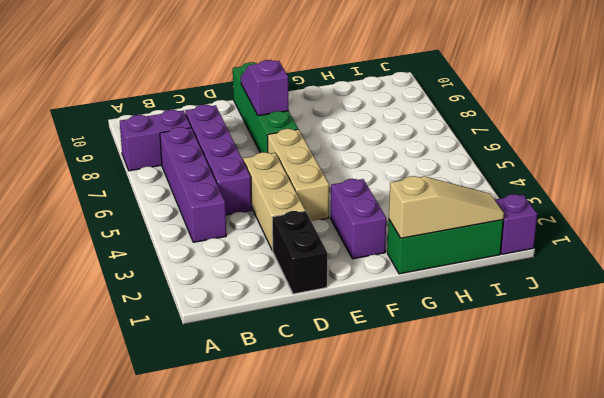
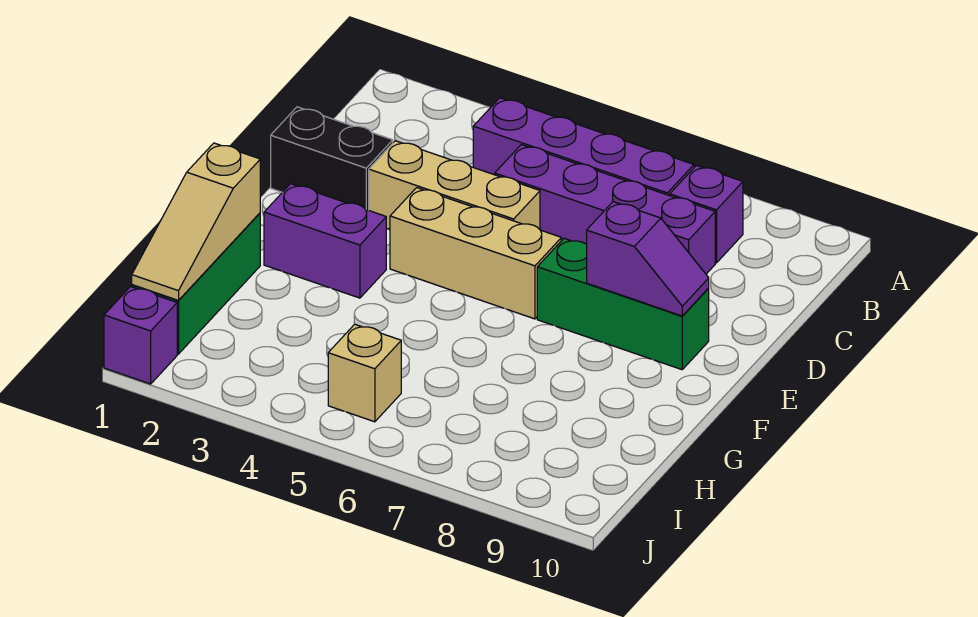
purple brick A8:B8 level 1 -> purple brick B8 level 1
green brick E7:E10 level 1 -> green brick E7:E9 level 1
none -> tan brick I5 level 1

